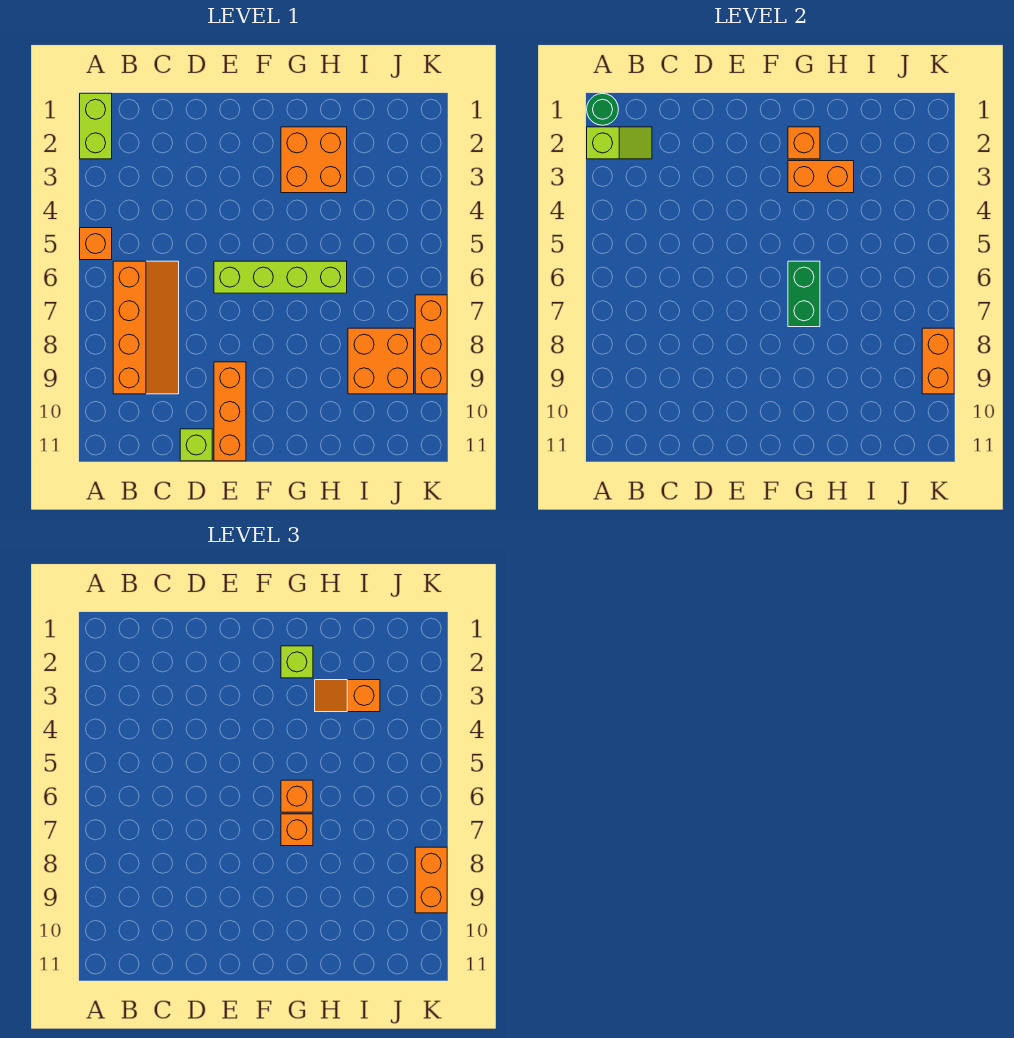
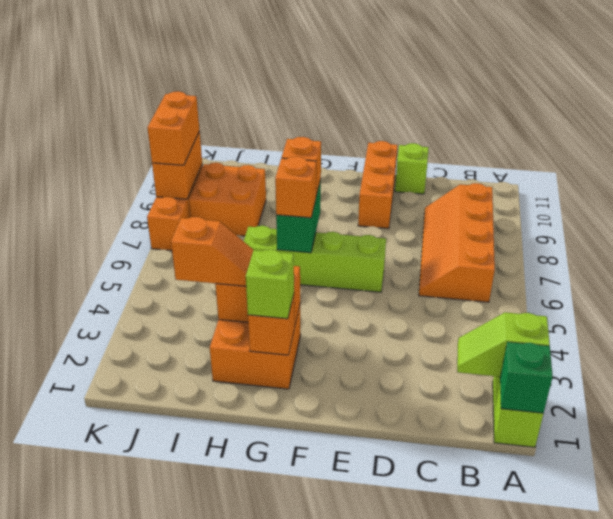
green round brick A1 level 2 -> green brick A1 level 2
orange brick A5 level 1 -> none

